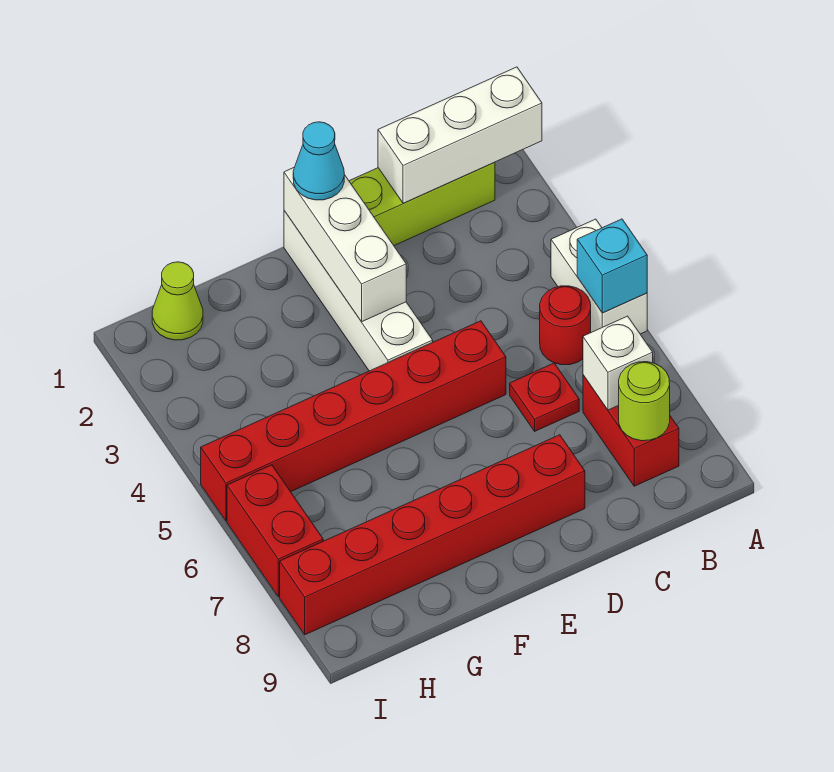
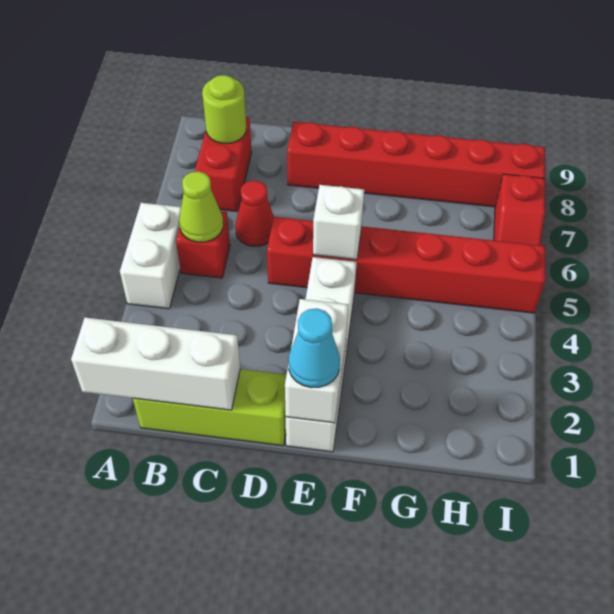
cyan brick A5 level 2 -> none
red round brick B5 level 1 -> red brick B5 level 1
white brick B7 level 2 -> white brick E5 level 2
red plate C6 level 1 -> red cone C6 level 1
white brick E1:E3 level 2 -> white brick E1:E2 level 2
lime cone H1 level 1 -> lime cone B5 level 2
red brick I6:I7 level 1 -> red slope I6:I7 level 1 top 7

